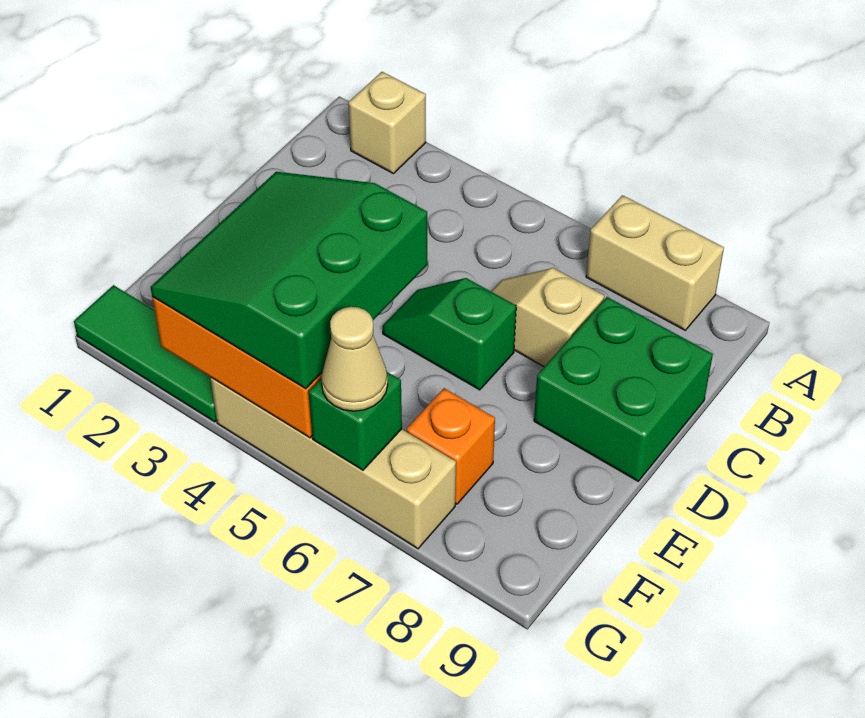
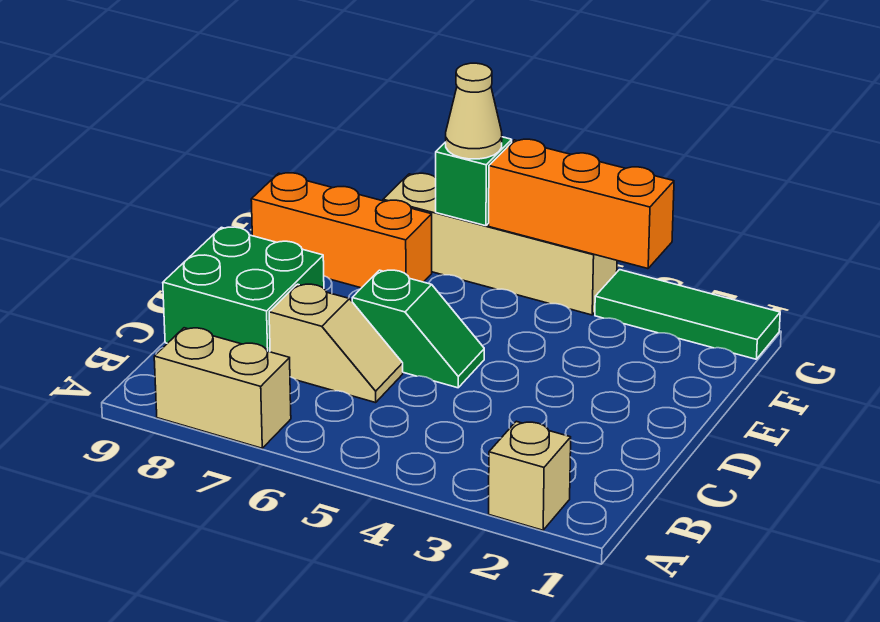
green slope E3:G5 level 3 top 5 -> none
orange brick F7 level 1 -> orange brick F7:F9 level 1

